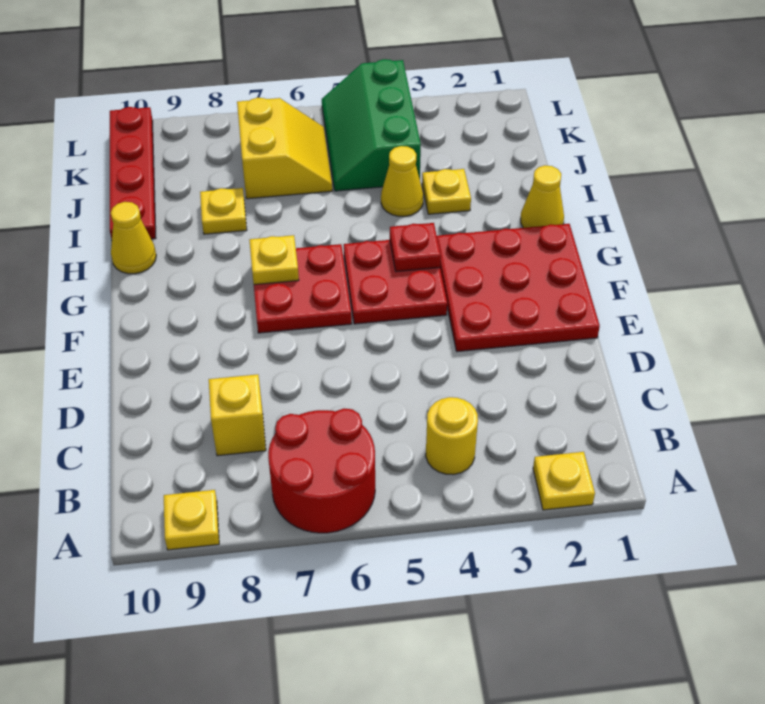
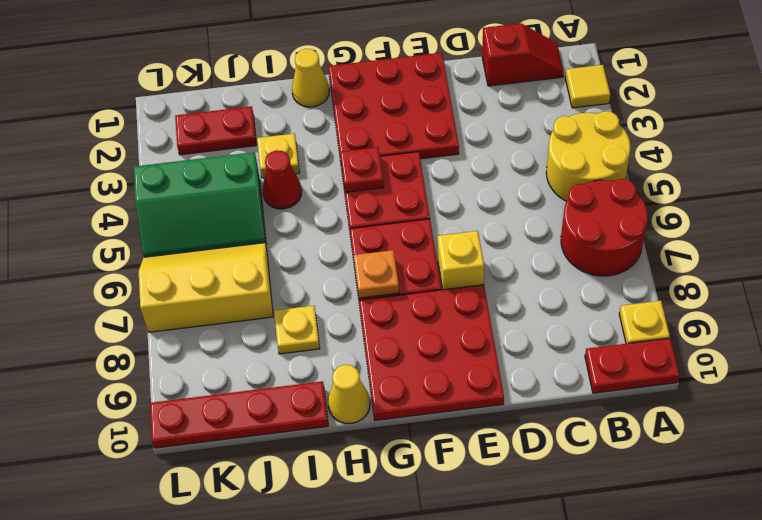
yellow plate A2 level 1 -> yellow tile A2 level 1
none -> red plate A10:B10 level 1
none -> red slope B1:C1 level 1 top C
yellow round brick B4 level 1 -> yellow round brick A4:B5 level 1
yellow brick C8 level 1 -> yellow brick E7 level 1
none -> red plate E8:G10 level 1
yellow plate G7 level 2 -> orange plate G7 level 2
yellow cone I4 level 1 -> red cone I4 level 1
none -> red plate J2:K2 level 1
yellow slope J6:K7 level 1 top 7 -> yellow slope J6:L7 level 1 top 7

